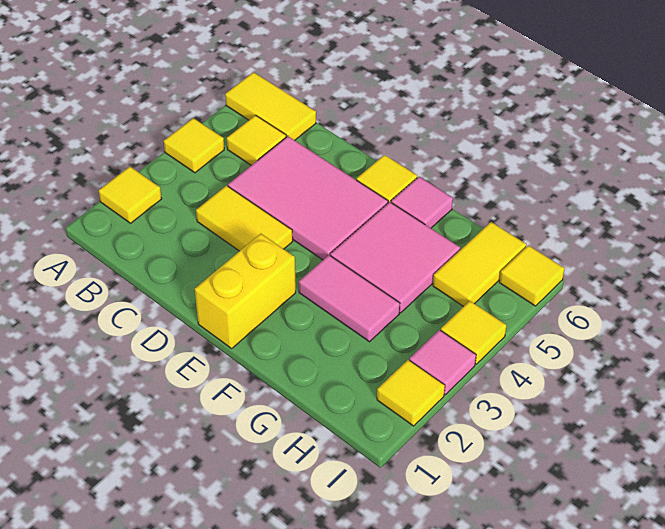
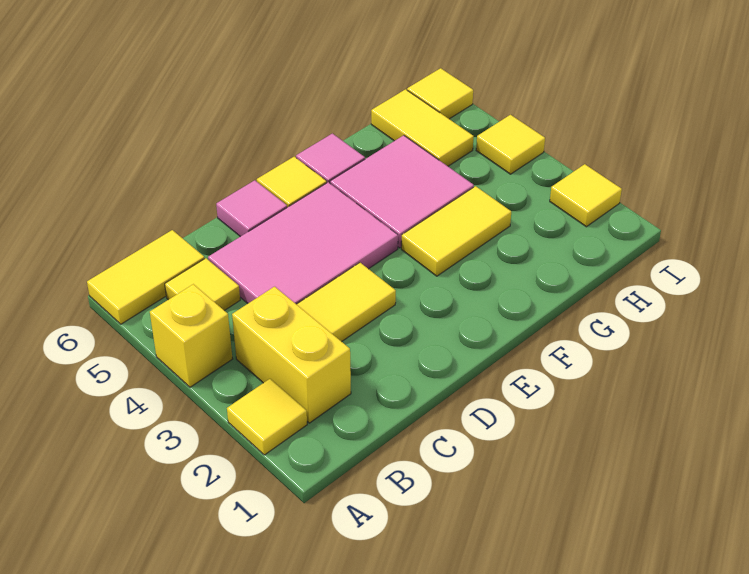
yellow tile A4 level 1 -> yellow brick A4 level 1
yellow brick E1:E2 level 1 -> yellow brick B2:B3 level 1
pink tile F3:G3 level 1 -> yellow tile F3:G3 level 1
pink tile I3 level 1 -> pink tile D6 level 1

